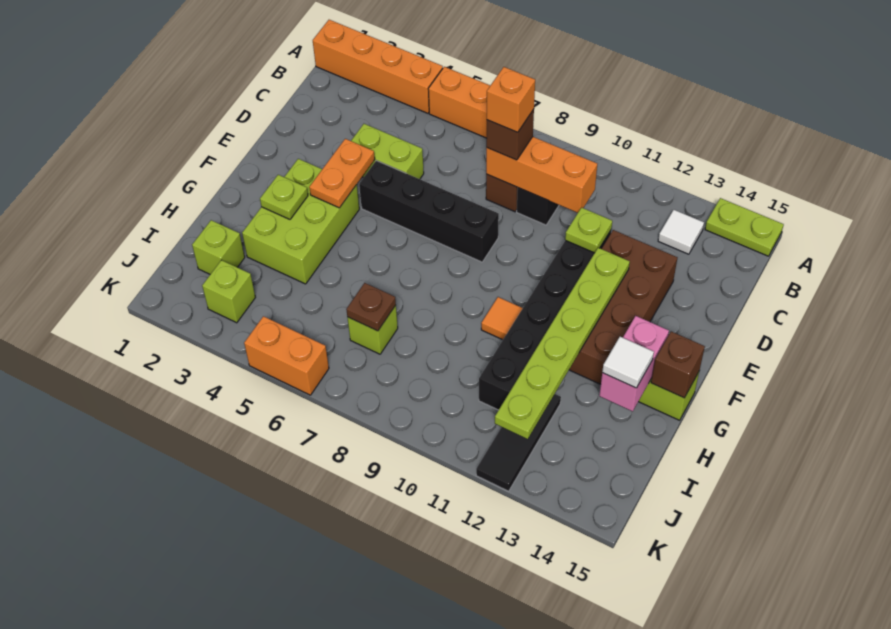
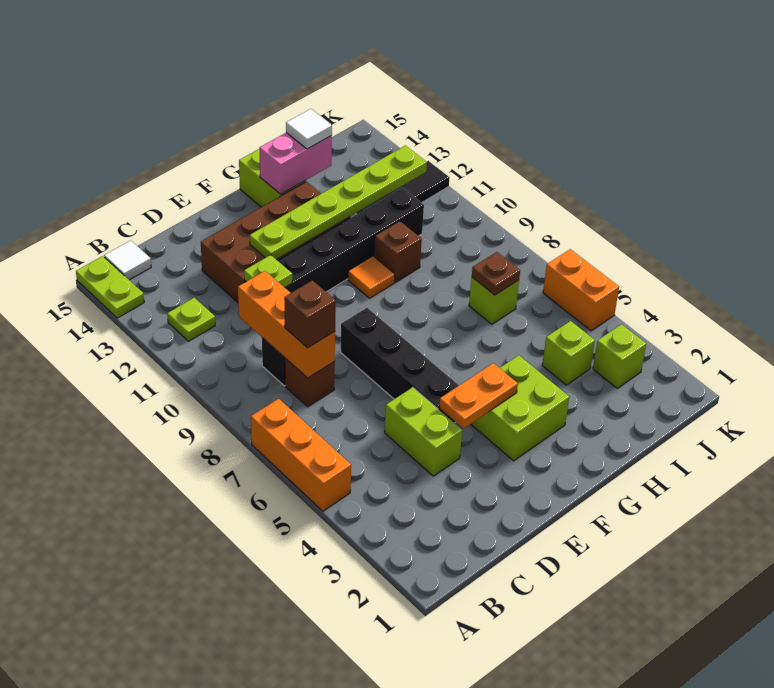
orange brick A1:A4 level 1 -> none
white tile B13 level 1 -> white tile B15 level 1
orange brick C8 level 4 -> none
lime brick F3:H4 level 1 -> lime brick F3:G4 level 1
lime plate G3 level 2 -> lime plate B12 level 1
brown brick G15 level 2 -> brown brick H10 level 1
lime brick I2 level 1 -> lime brick I4 level 1

